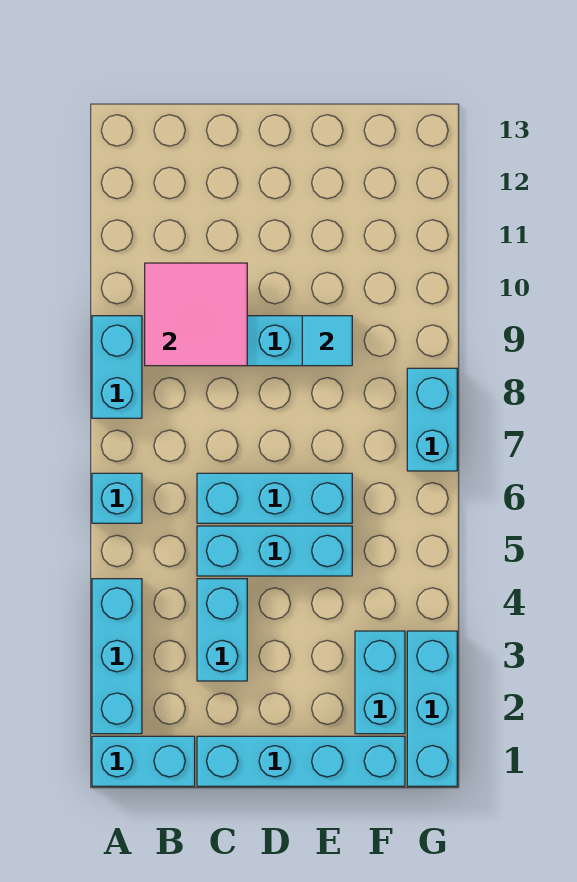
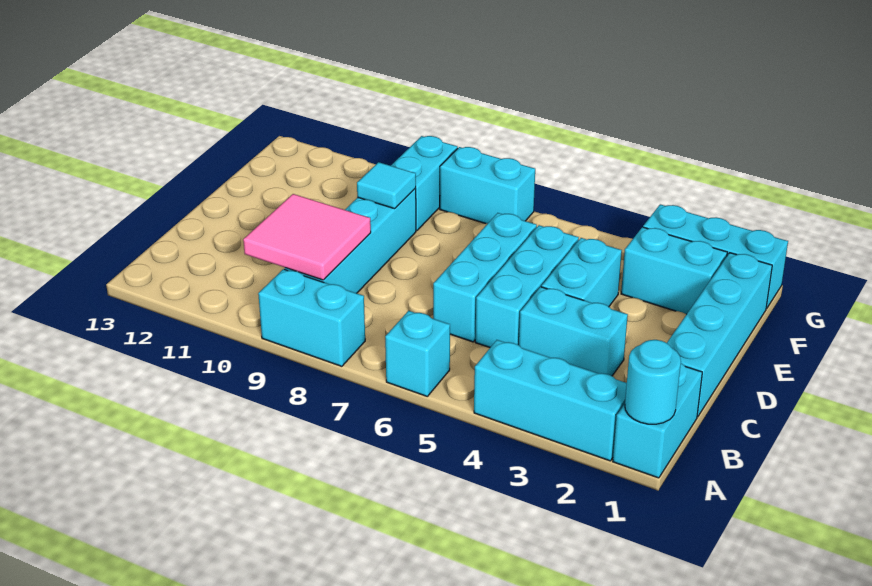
none -> cyan round brick A1 level 2
none -> cyan brick D4:E4 level 1
none -> cyan brick F9:G9 level 1

